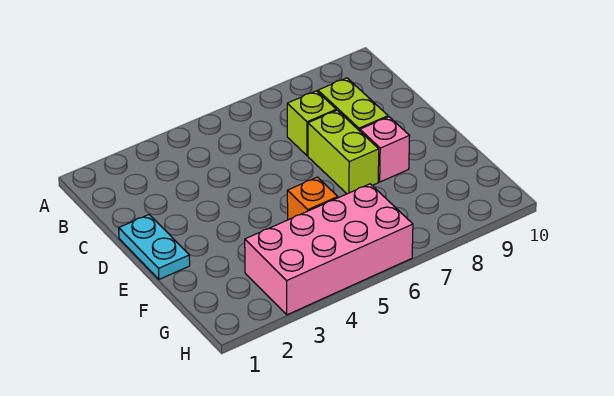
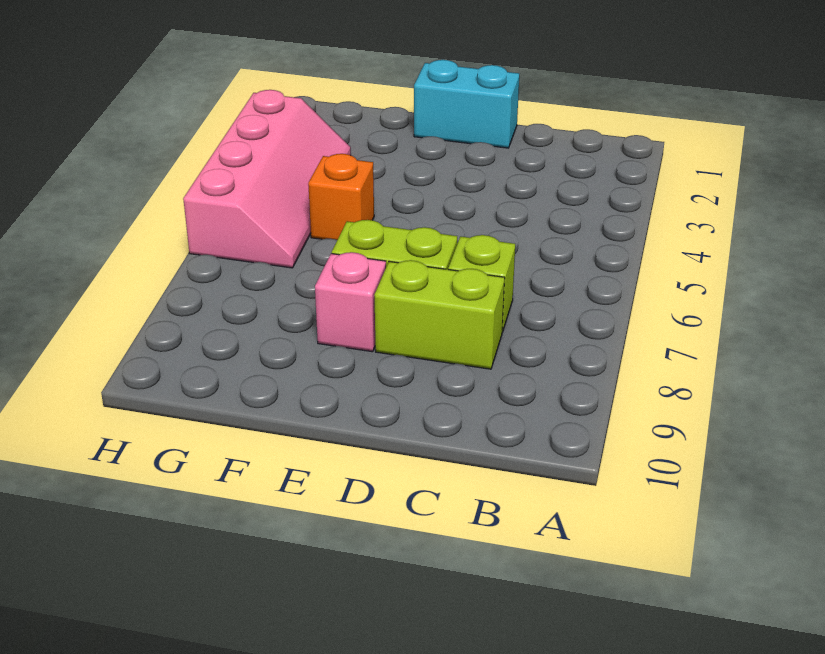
cyan plate D1:E1 level 1 -> cyan brick D1:E1 level 1
pink brick G3:H6 level 1 -> pink slope G3:H6 level 1 top H

